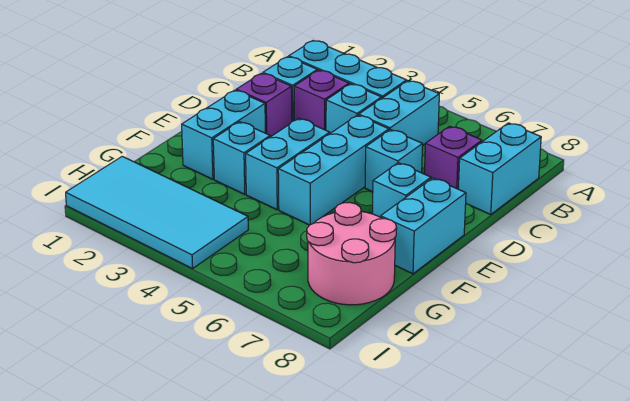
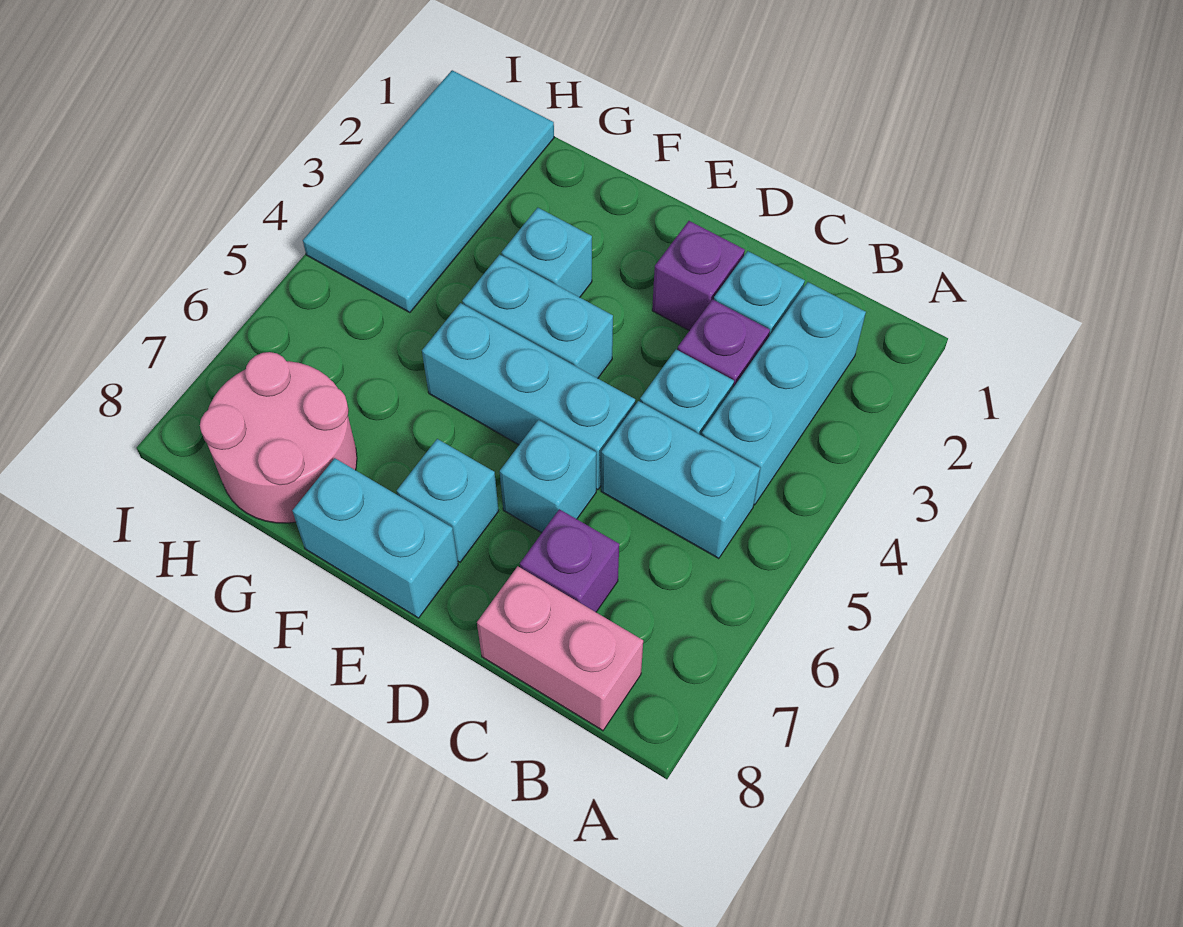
cyan brick B8:C8 level 1 -> pink brick B8:C8 level 1
cyan brick E2:F2 level 1 -> none

